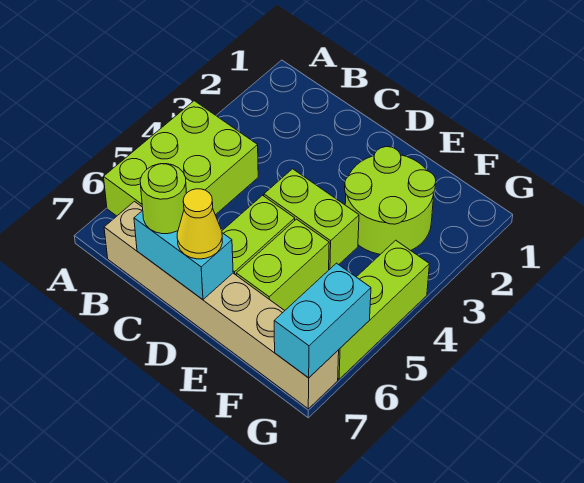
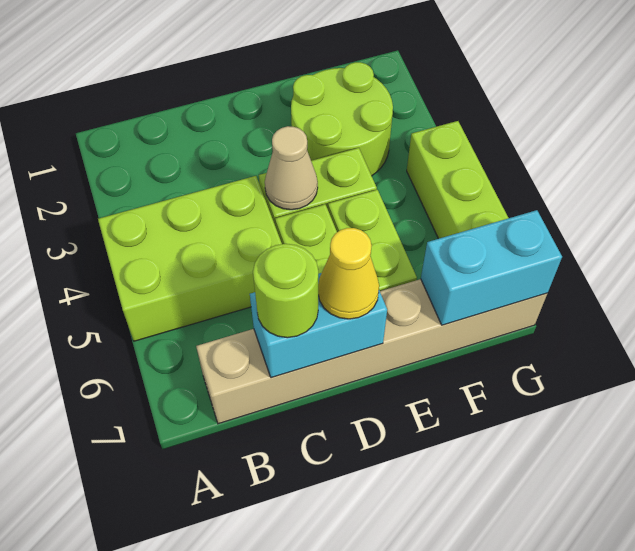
lime brick A4:B6 level 1 -> lime brick A4:C5 level 1
none -> tan cone D4 level 2
cyan brick G6:G7 level 2 -> cyan brick F7:G7 level 2

